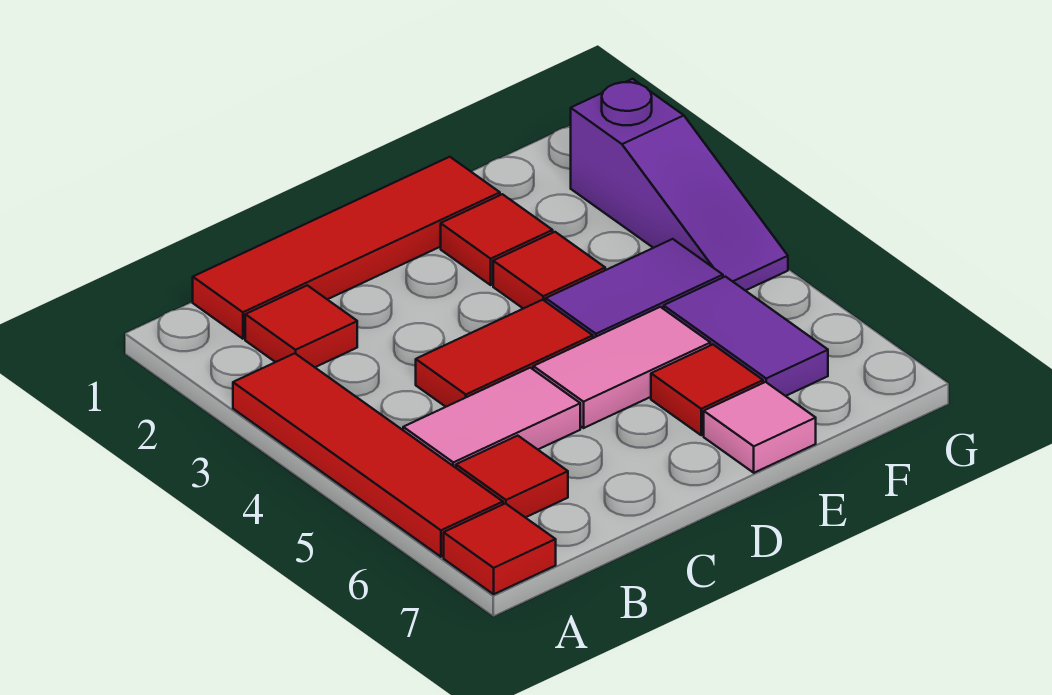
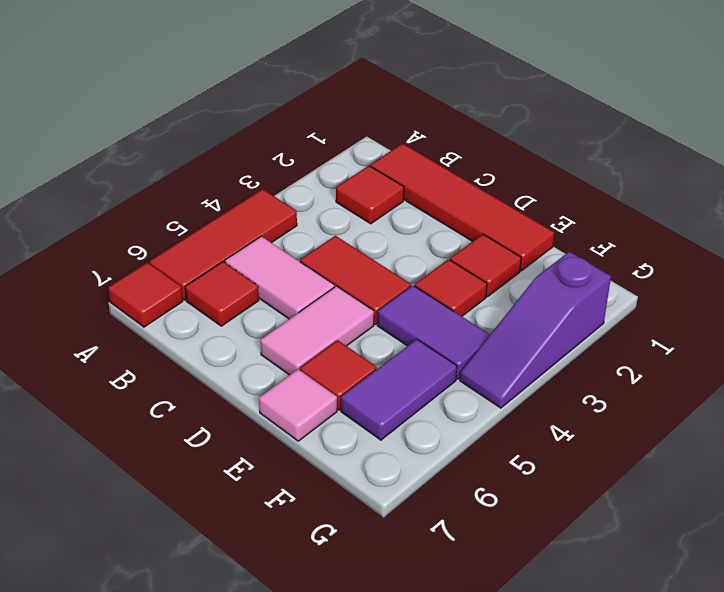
red tile A3:A6 level 1 -> red tile A4:A6 level 1
pink tile D5:E5 level 1 -> pink tile D5:D6 level 1

